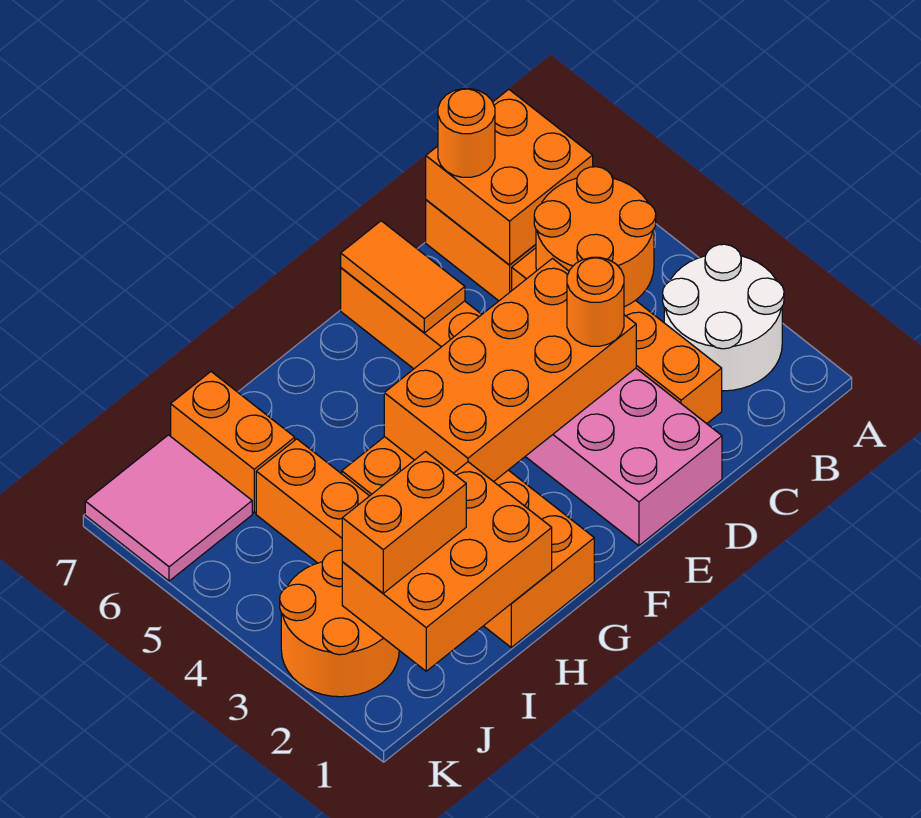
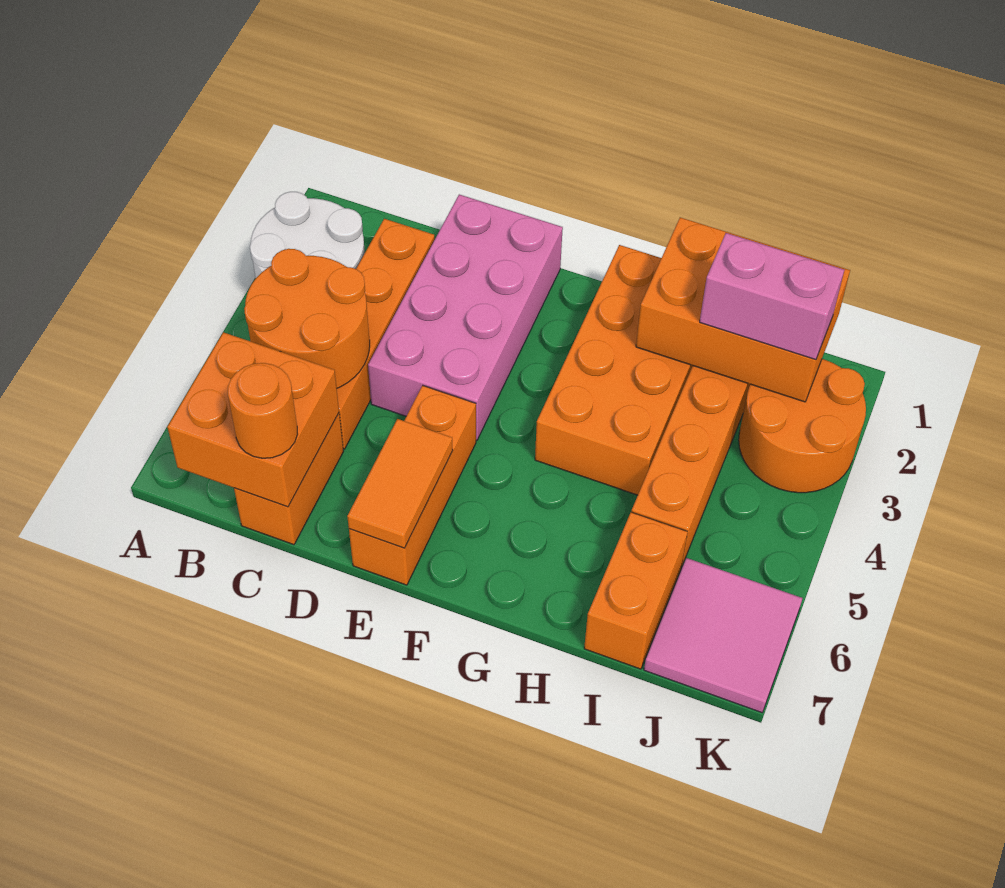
orange brick D3:G4 level 2 -> none
orange round brick D3 level 3 -> none
orange brick I2:J2 level 3 -> pink brick I2:J2 level 3

